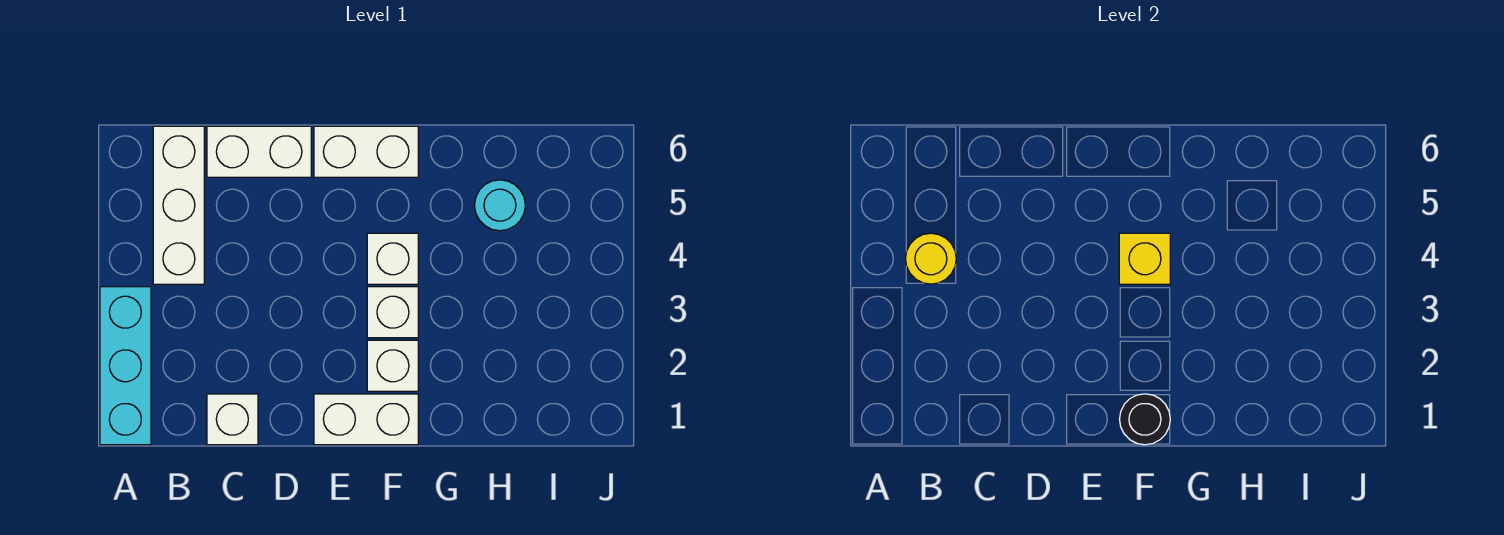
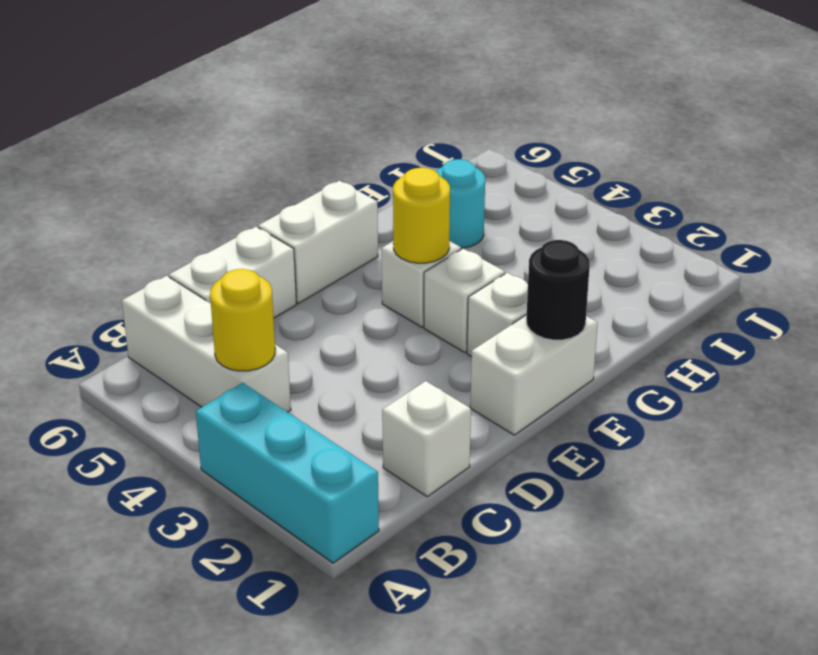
yellow brick F4 level 2 -> yellow round brick F4 level 2

